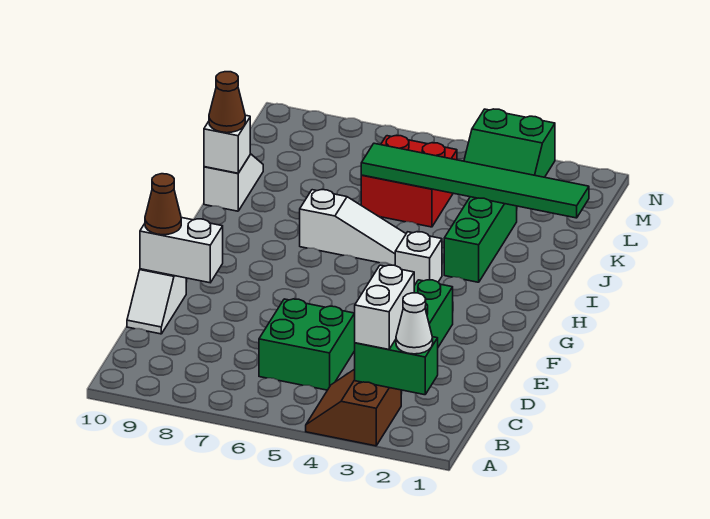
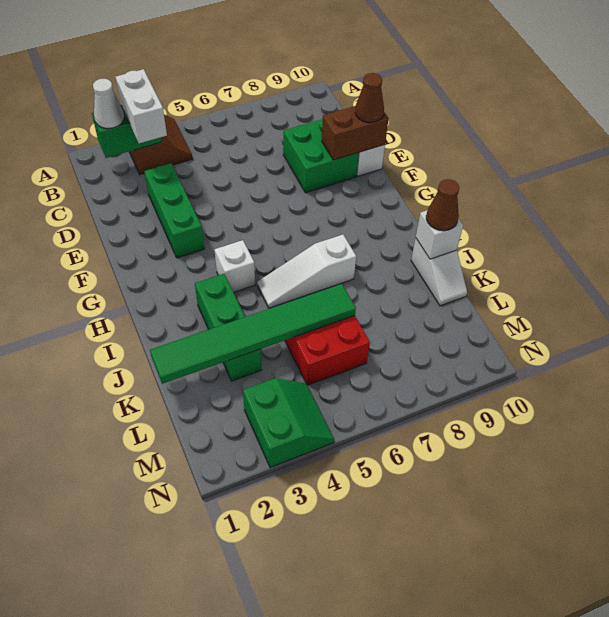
green brick C5:D6 level 1 -> green brick D8:E9 level 1
white brick E9:E10 level 2 -> brown brick E9:E10 level 2
green slope M3:N4 level 1 top N -> green slope M3:N4 level 1 top 3

